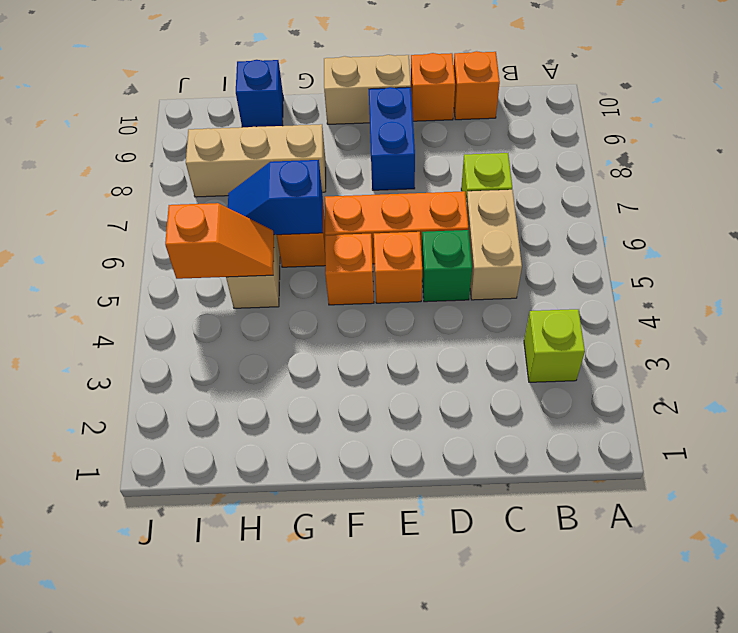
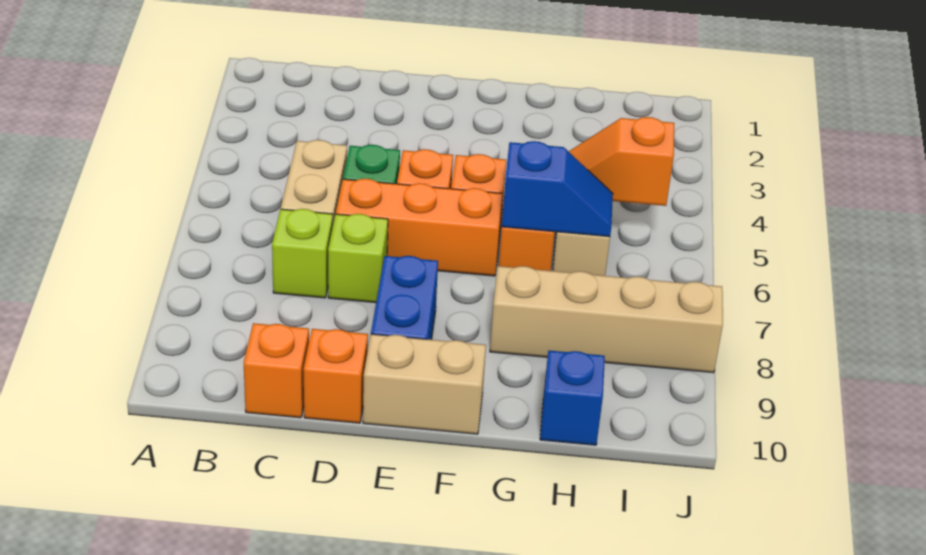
lime brick B3 level 1 -> lime brick D7 level 1
tan brick G8:I8 level 1 -> tan brick G8:J8 level 1

